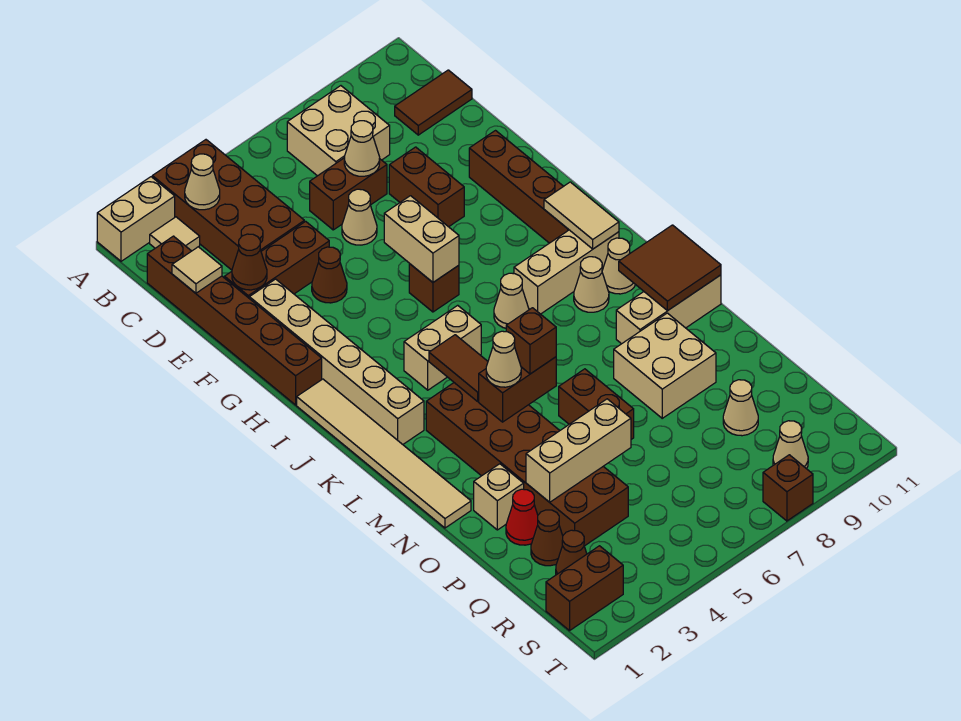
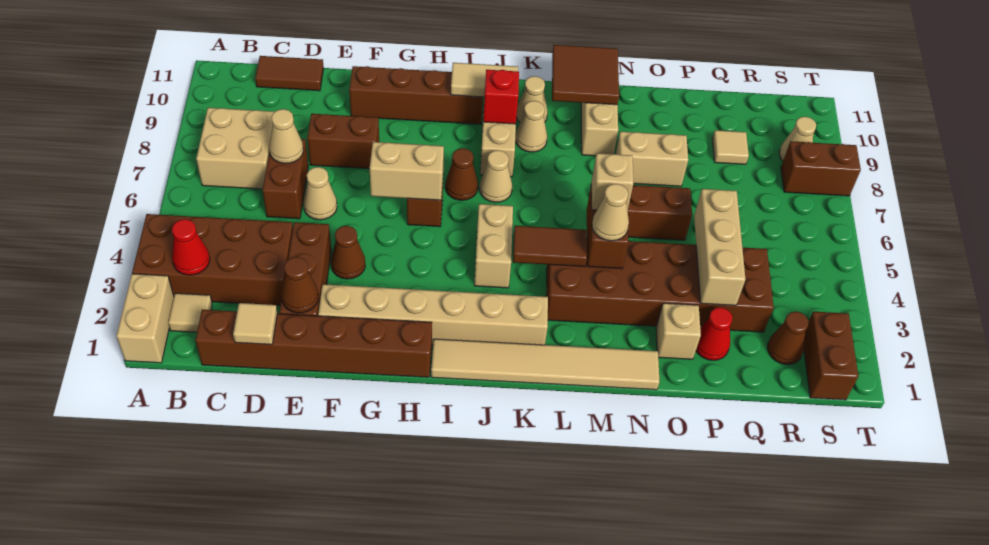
tan cone B3 level 2 -> red cone B3 level 2
brown tile C10:C11 level 1 -> brown tile C11:D11 level 1
none -> red brick J9 level 2
brown brick M5 level 3 -> tan brick M5 level 3
tan brick N8:O9 level 1 -> tan brick N8:O8 level 1
brown cone Q2 level 1 -> brown cone I7 level 1
tan cone Q9 level 1 -> tan tile Q9 level 1
brown brick T8 level 1 -> brown brick S8:T8 level 1

